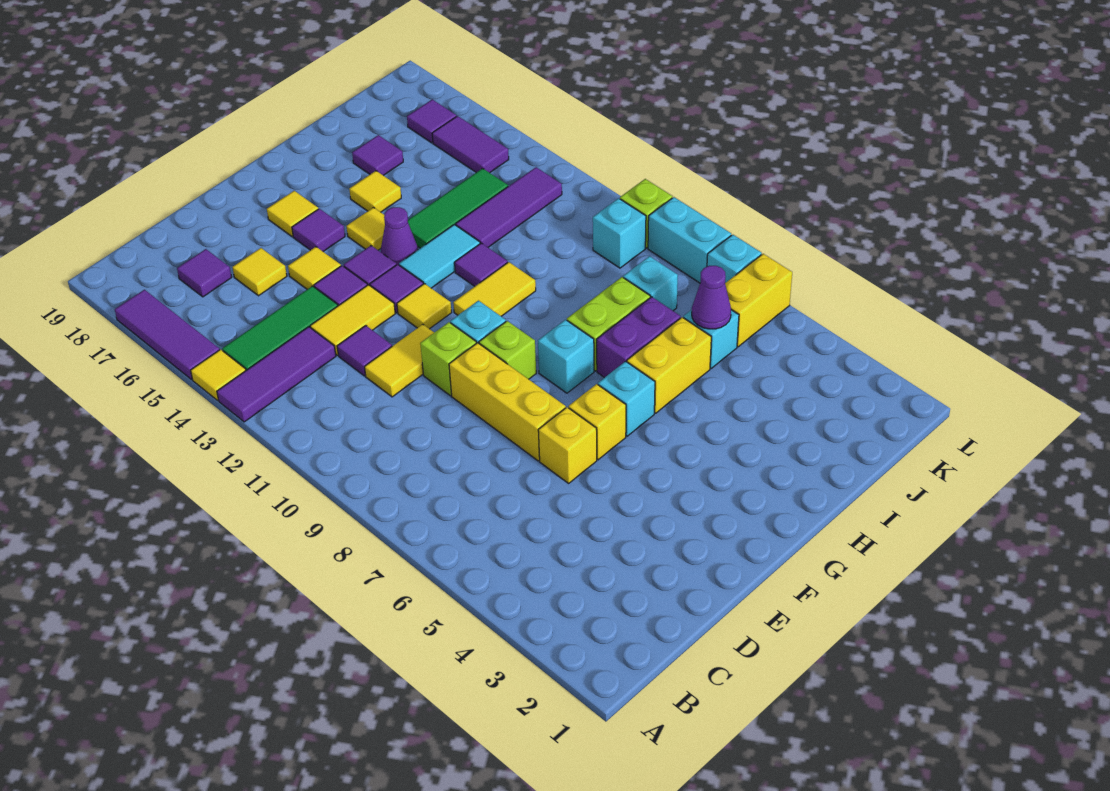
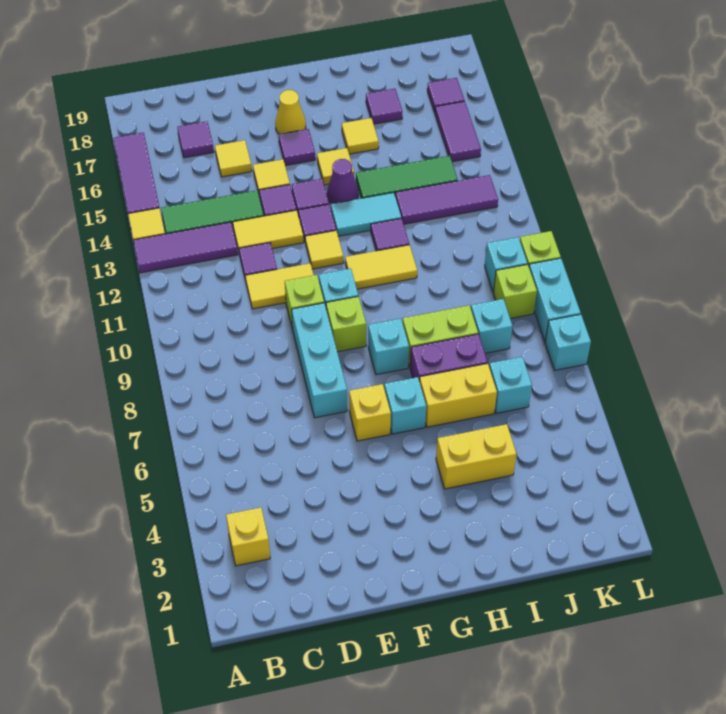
yellow brick E6 level 1 -> yellow brick B3 level 1
yellow brick E7:E9 level 1 -> cyan brick E7:E9 level 1
yellow tile F17 level 1 -> yellow cone F17 level 1
purple cone J6 level 2 -> none
yellow brick K6:L6 level 1 -> yellow brick H4:I4 level 1
none -> lime brick K9 level 1

